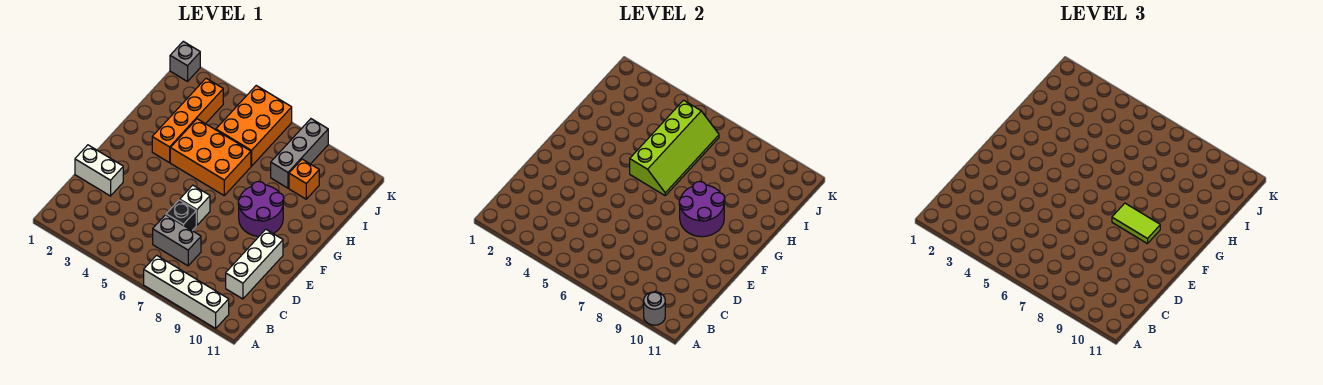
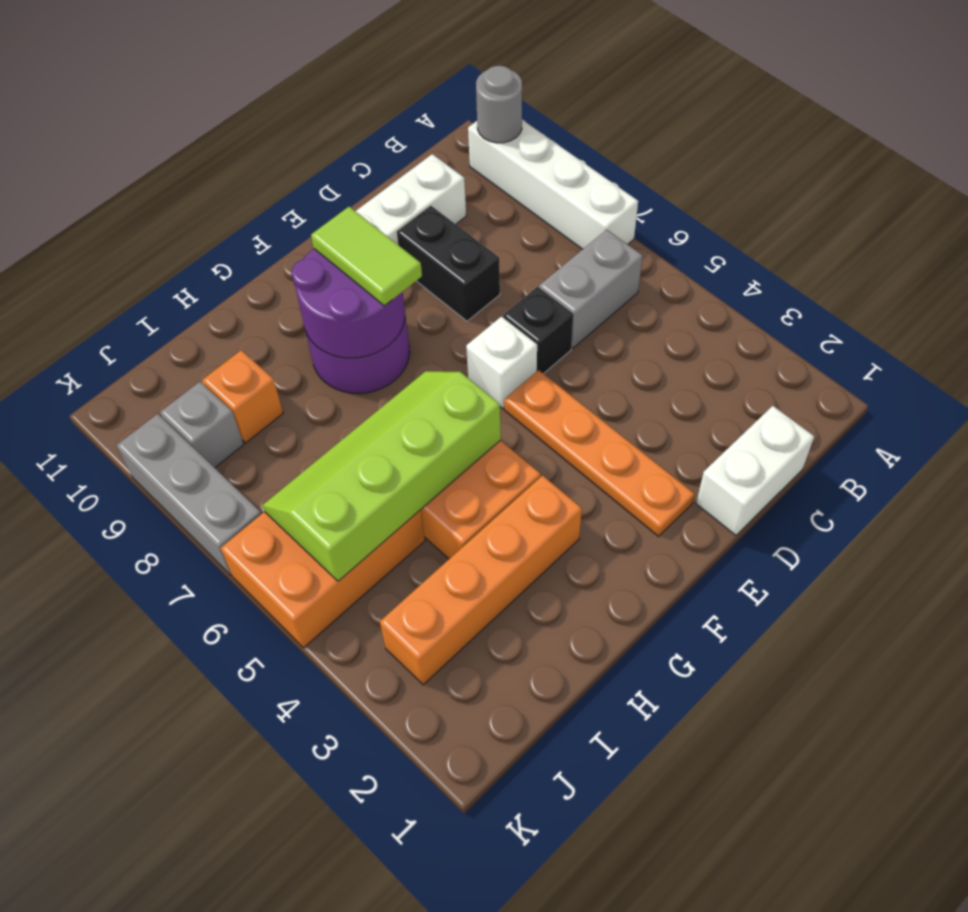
grey brick C6:C7 level 1 -> grey brick B6:C6 level 1
white brick D1:D2 level 1 -> white brick C1:D1 level 1
none -> black brick D8:D9 level 1
none -> orange plate E2:E5 level 1
grey brick I8:K8 level 1 -> grey brick K7:K9 level 1
grey brick K1 level 1 -> grey brick J9 level 1

